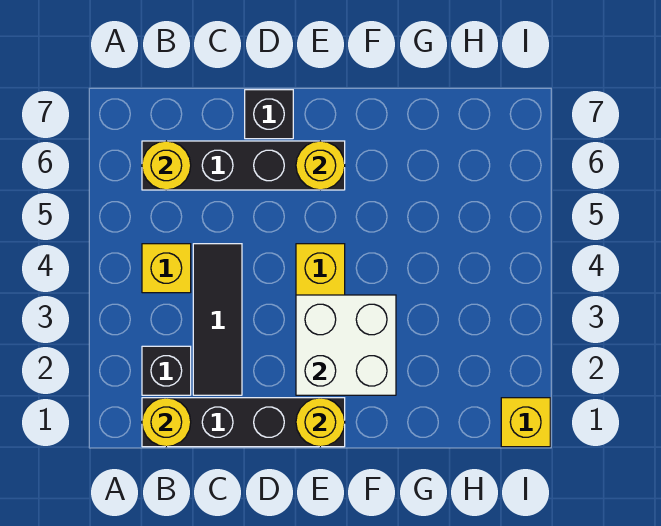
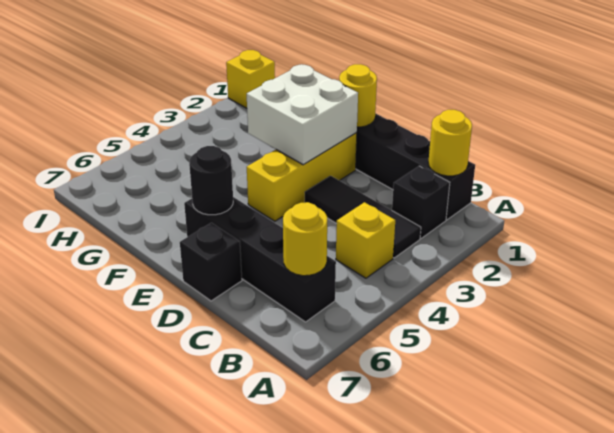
black tile C2:C4 level 1 -> black tile B3:D3 level 1
yellow round brick E6 level 2 -> black round brick E6 level 2

